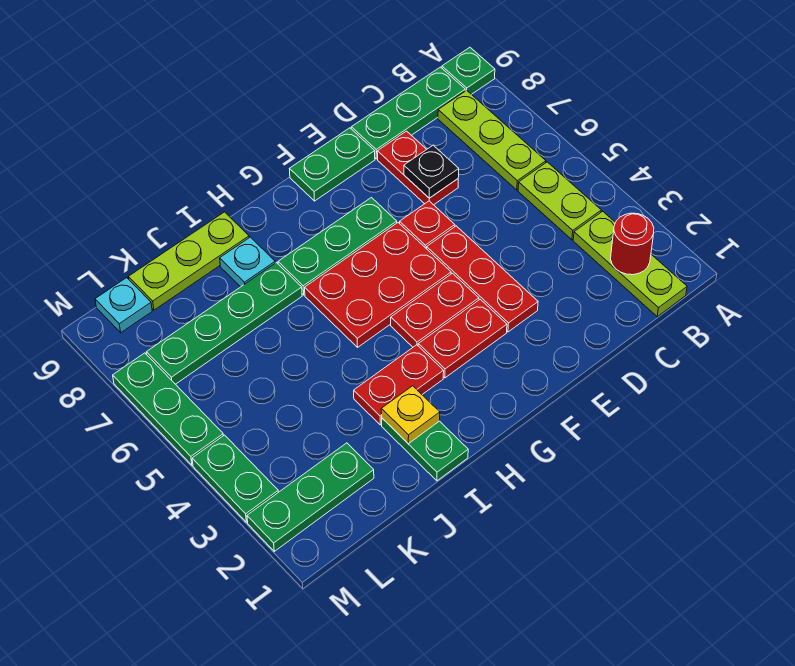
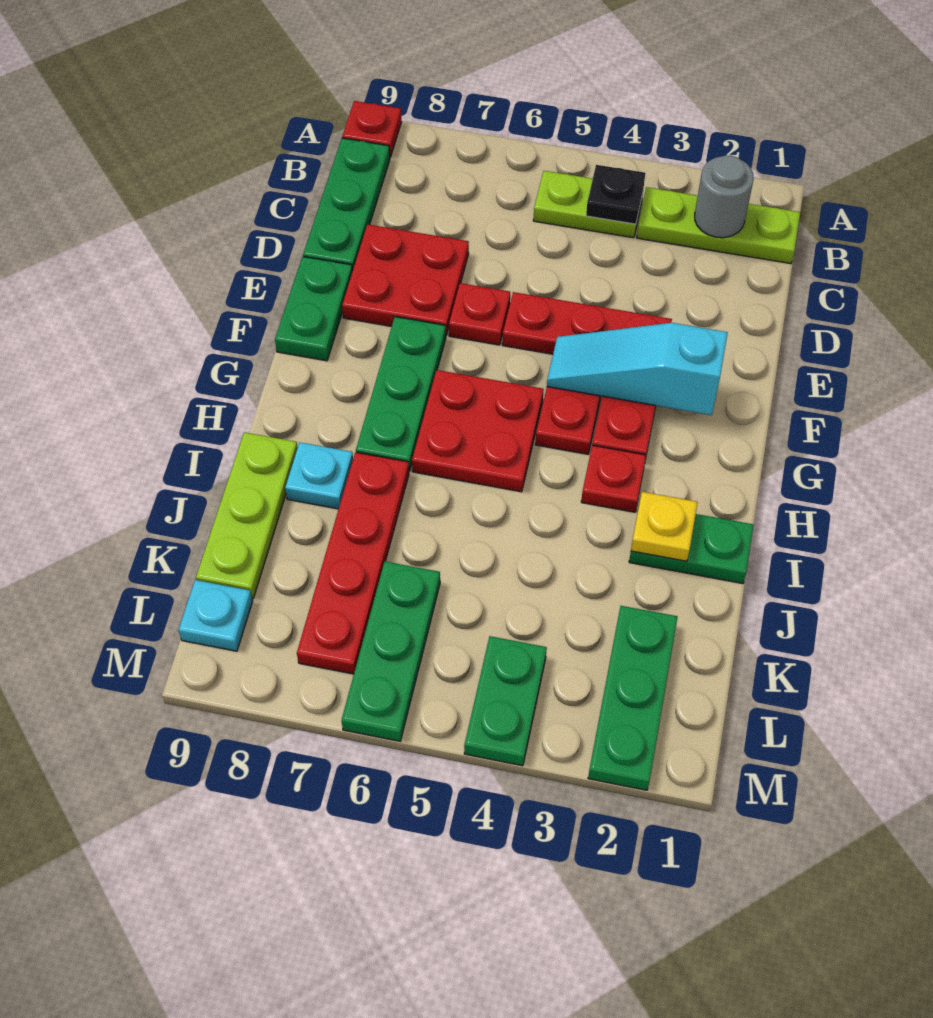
green plate A9 level 1 -> red plate A9 level 1
red round brick B2 level 2 -> grey round brick B2 level 2
lime plate B6:B8 level 1 -> none
red plate D7:D8 level 1 -> red plate D7:E8 level 1
black plate D7 level 2 -> black plate B4 level 2
none -> cyan slope F2:F4 level 2 top 2
red plate F5:H6 level 1 -> red plate G5:H6 level 1
red plate H3:I3 level 1 -> red plate H3 level 1
green plate I7:L7 level 1 -> red plate I7:L7 level 1
green plate M3:M4 level 1 -> green plate L4:M4 level 1
green plate M5:M7 level 1 -> green plate K6:M6 level 1

